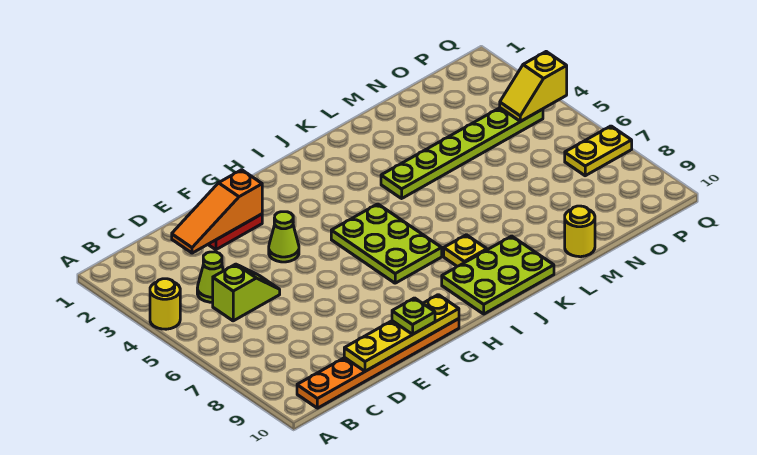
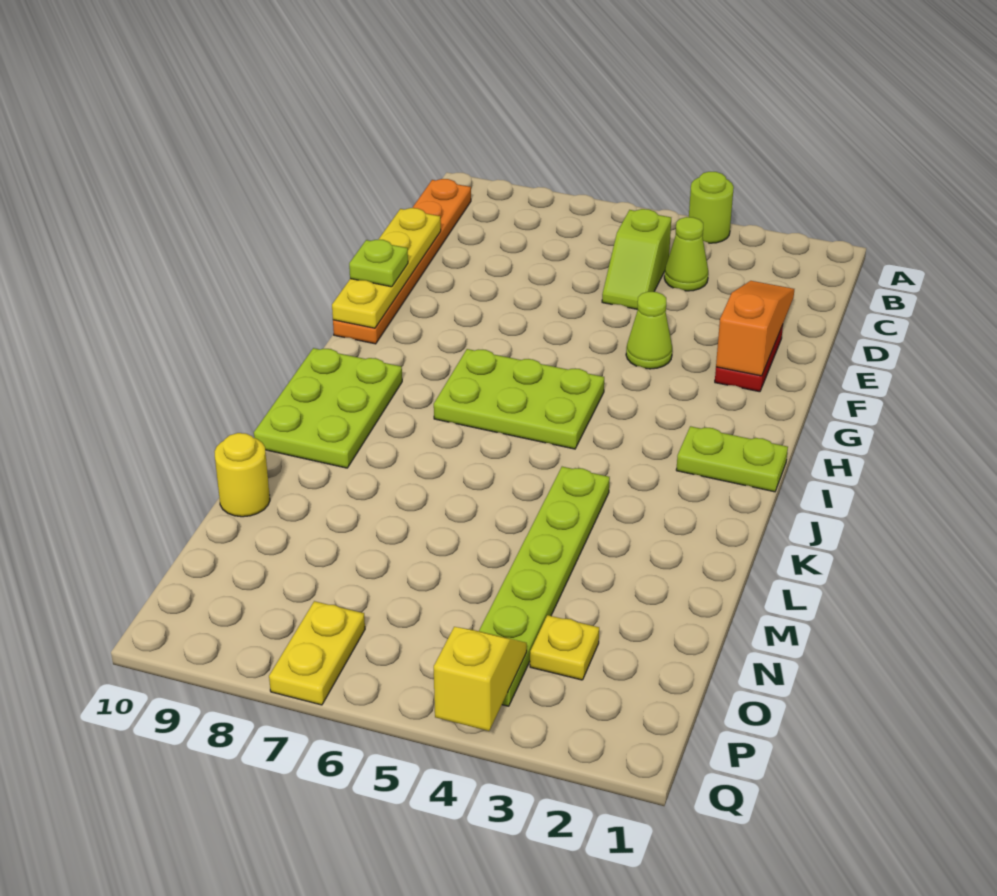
yellow round brick A4 level 1 -> lime round brick A4 level 1
none -> lime plate I1:I2 level 1
yellow plate J8 level 1 -> yellow plate O3 level 1

